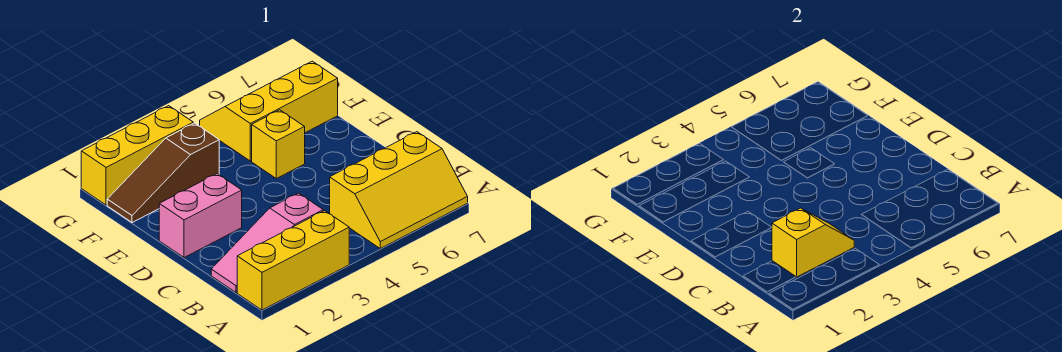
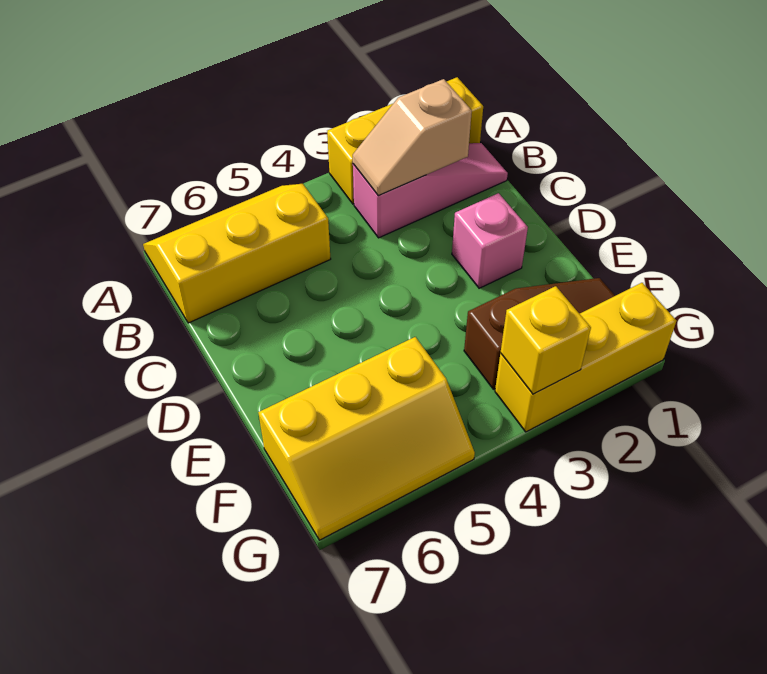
yellow slope B2:B3 level 2 top 2 -> tan slope B2:B3 level 2 top 2
pink brick D1:D2 level 1 -> pink brick D2 level 1
yellow brick E5 level 1 -> yellow brick G3 level 2

